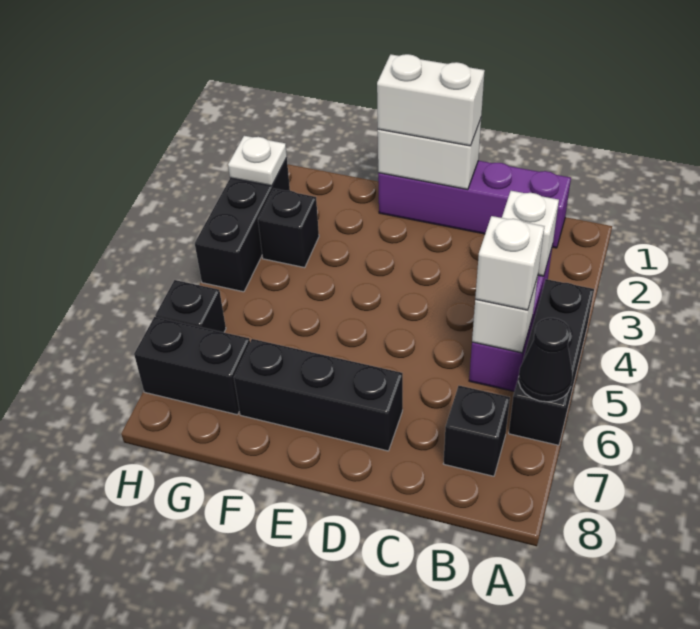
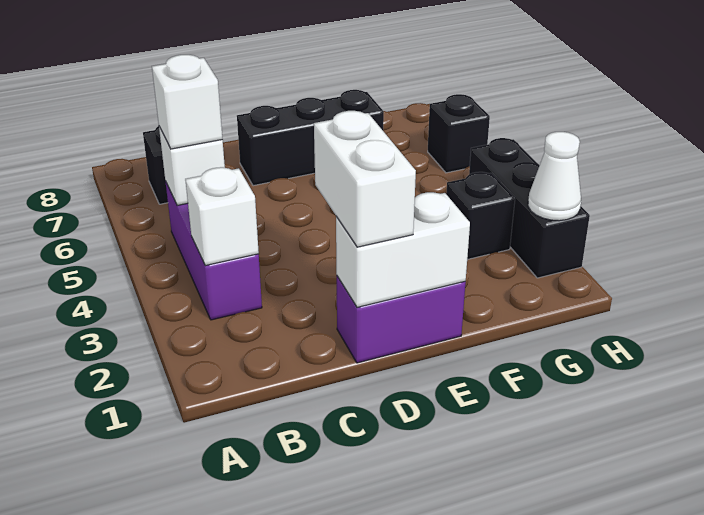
black brick A4:A6 level 1 -> none
black cone A6 level 2 -> none
purple brick B1:E1 level 1 -> purple brick D1:E1 level 1
white brick D1:E1 level 3 -> white brick D1:D2 level 3
black brick G7:H7 level 1 -> none
white plate H2 level 2 -> white cone H2 level 2

